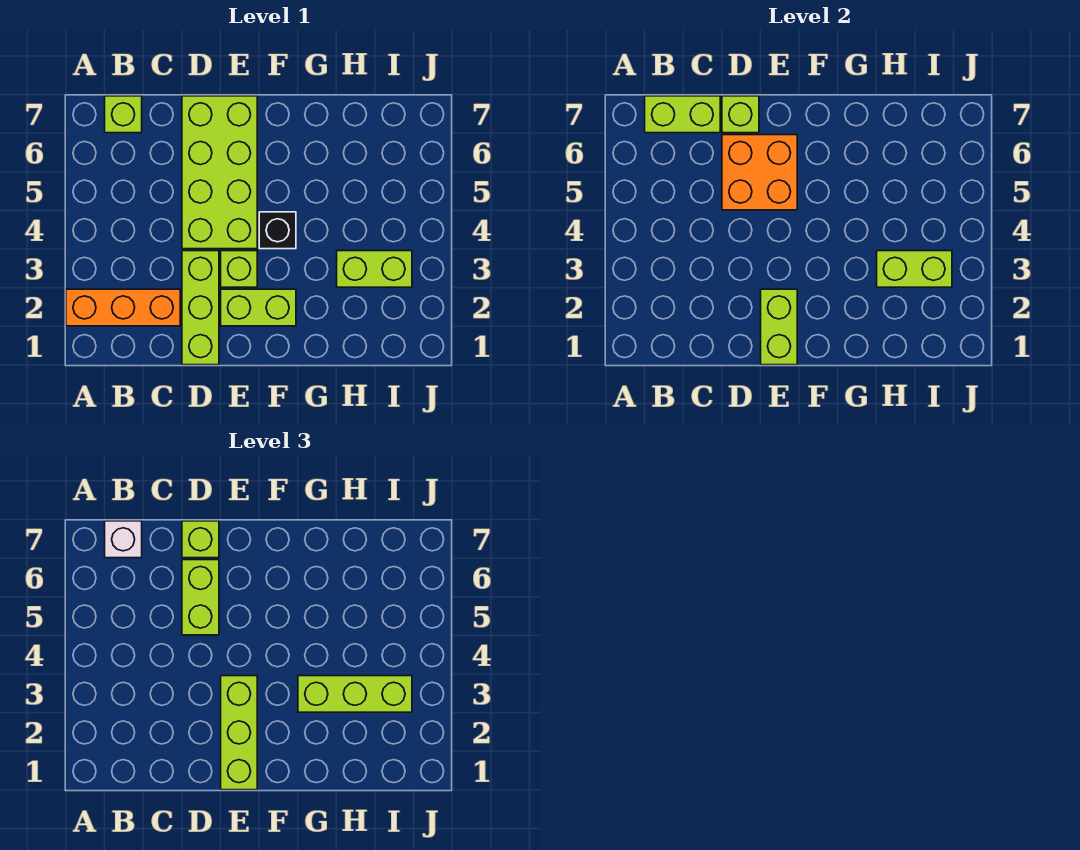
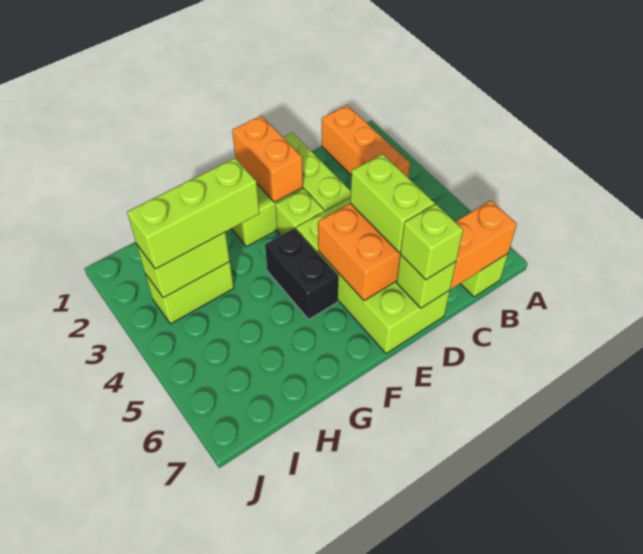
orange brick A2:C2 level 1 -> orange brick B1:B3 level 1
lime brick B7:C7 level 2 -> orange brick B7:C7 level 2
white brick B7 level 3 -> none
lime brick E1:E2 level 2 -> orange brick E1:E2 level 2
lime brick E1:E3 level 3 -> none
black brick F4 level 1 -> black brick F4:F5 level 1

